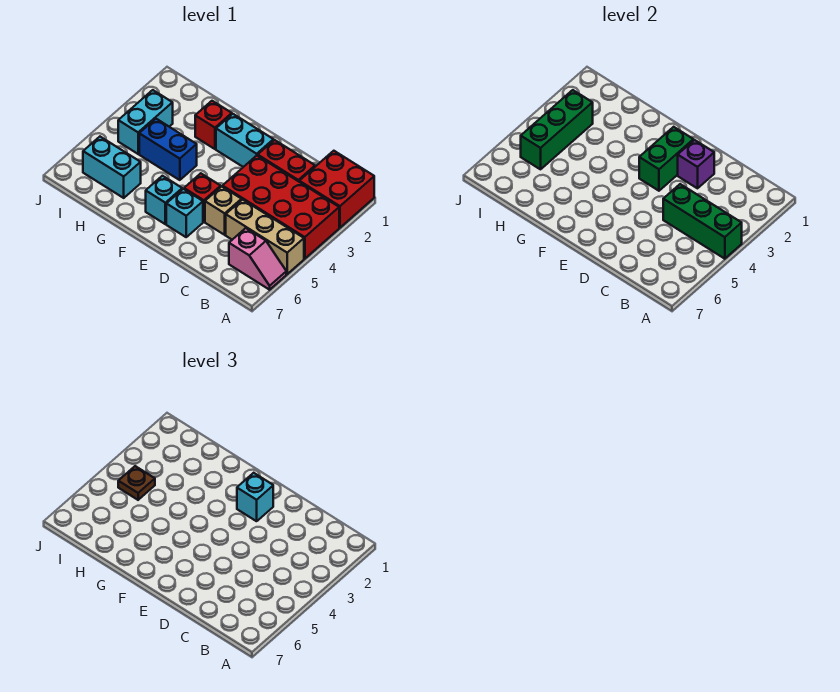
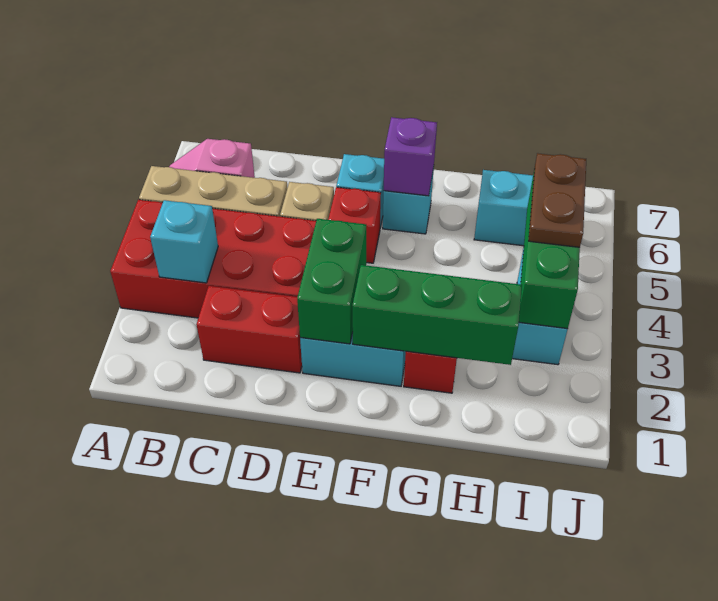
red brick A1:B2 level 1 -> none
green brick A4:C4 level 2 -> green brick F2:H2 level 2
purple brick D2 level 2 -> purple brick F6 level 2
cyan brick E2 level 3 -> cyan brick B3 level 2
blue brick G4:H4 level 1 -> none
brown plate I4 level 3 -> brown plate I4:I5 level 3

